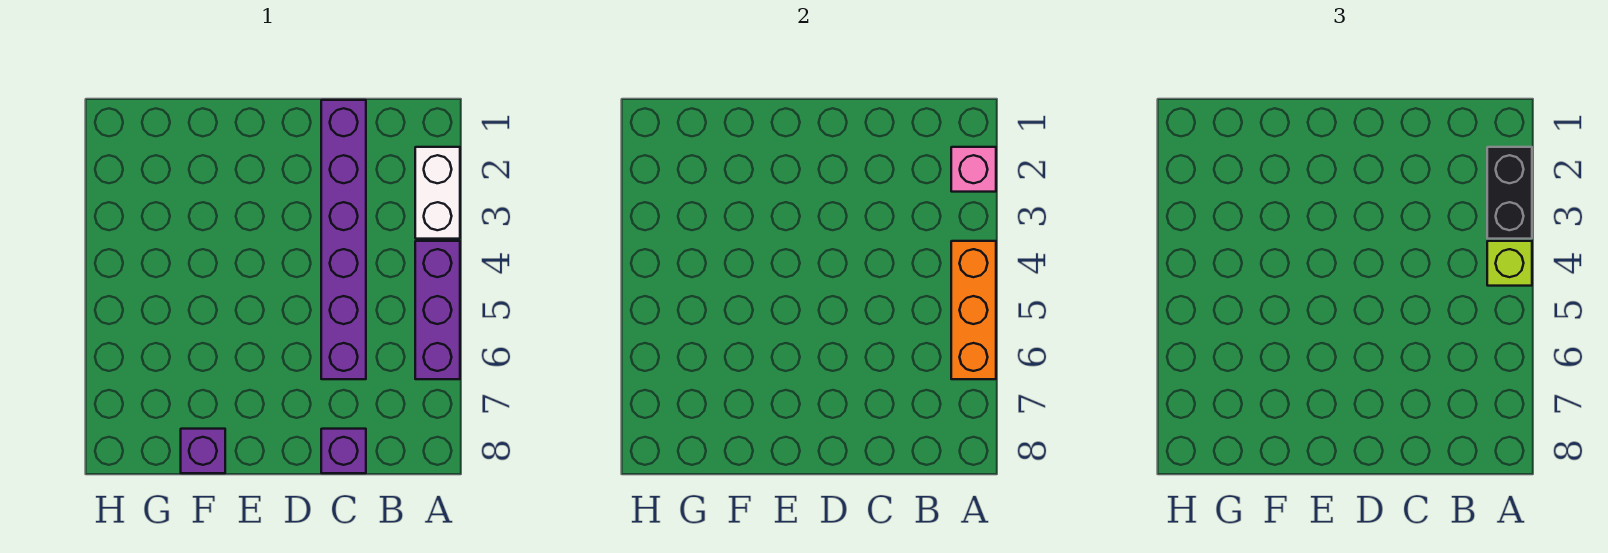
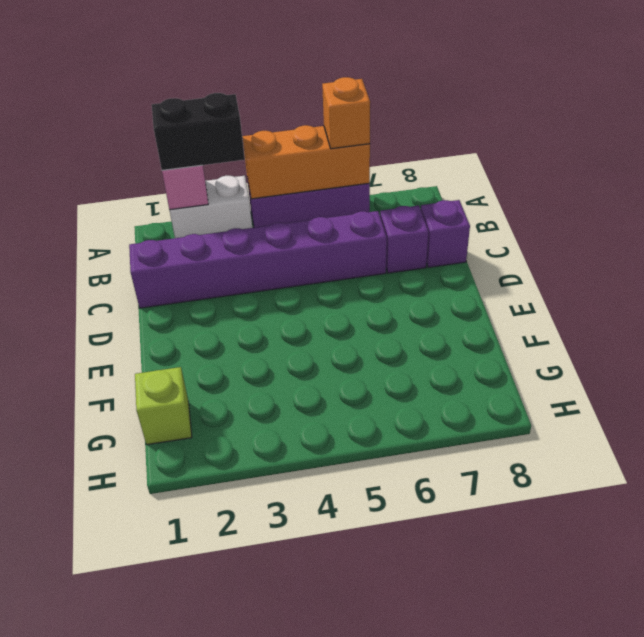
lime brick A4 level 3 -> lime brick G1 level 1
none -> orange brick A6 level 3
purple brick F8 level 1 -> purple brick C7 level 1

